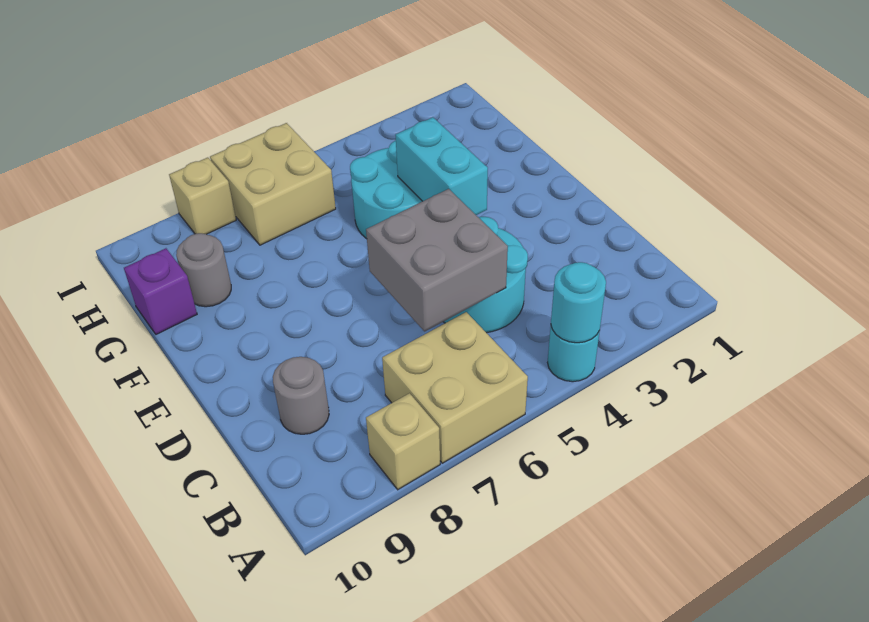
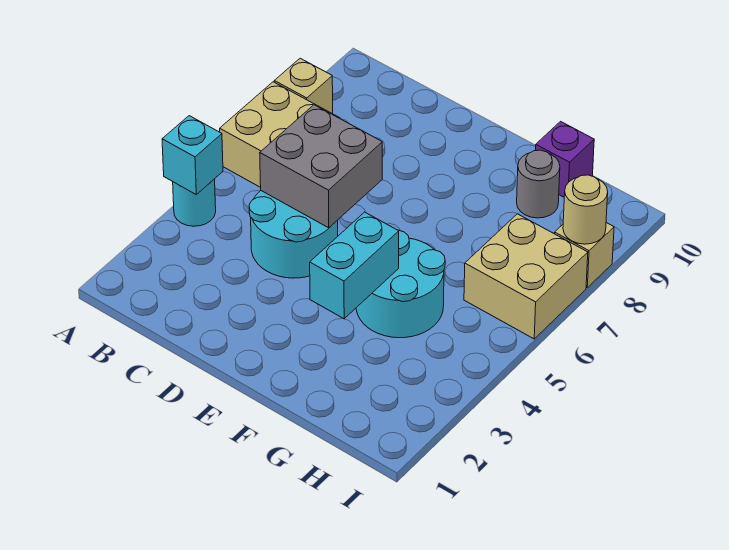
cyan round brick A4 level 2 -> cyan brick A4 level 2
grey round brick C9 level 1 -> none
cyan brick E4:F4 level 2 -> cyan brick F3:F4 level 2
none -> tan round brick I8 level 2

